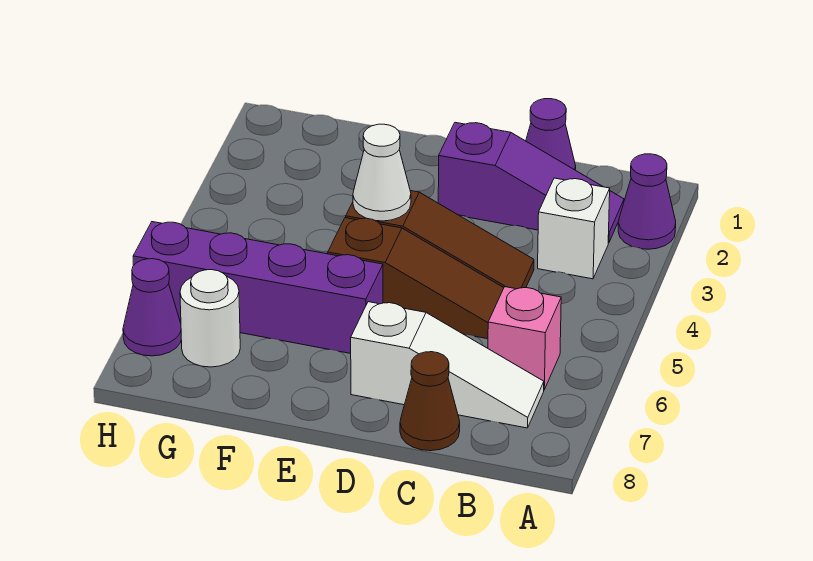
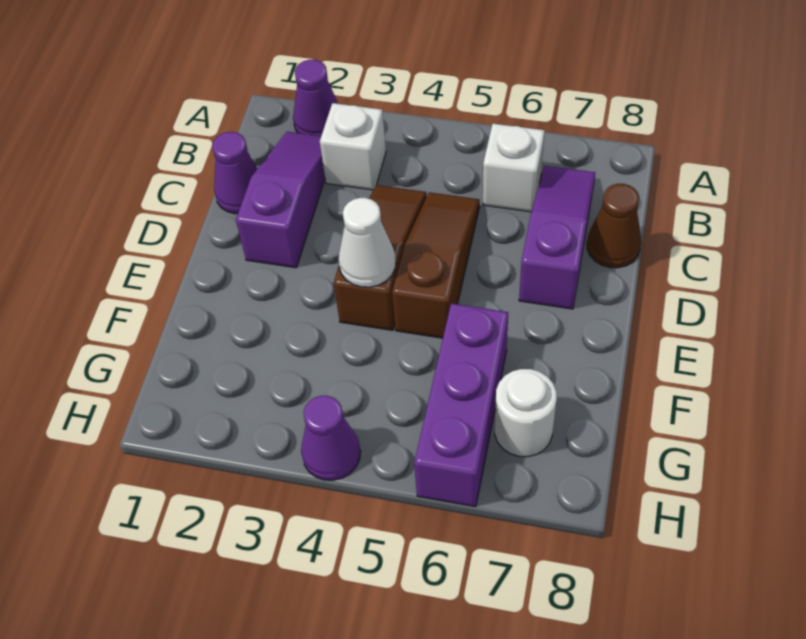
pink brick B6 level 1 -> white brick B6 level 1
white slope B7:D7 level 1 top D -> purple slope B7:D7 level 1 top D
purple brick E6:H6 level 1 -> purple brick F6:H6 level 1
purple cone H7 level 1 -> purple cone H4 level 1

